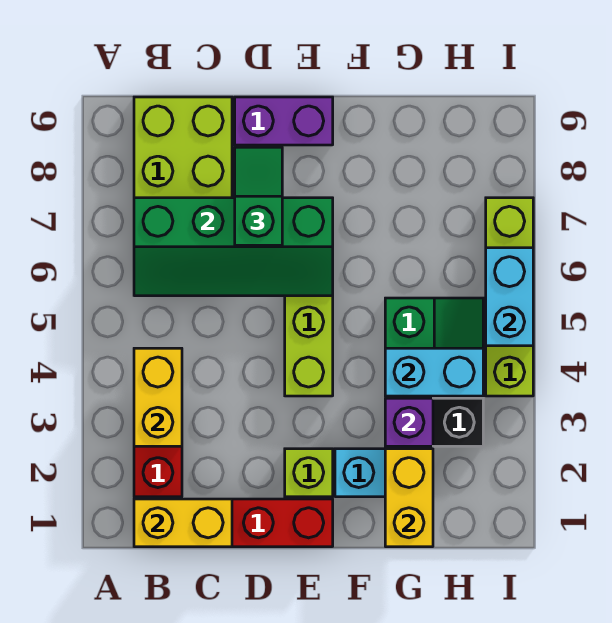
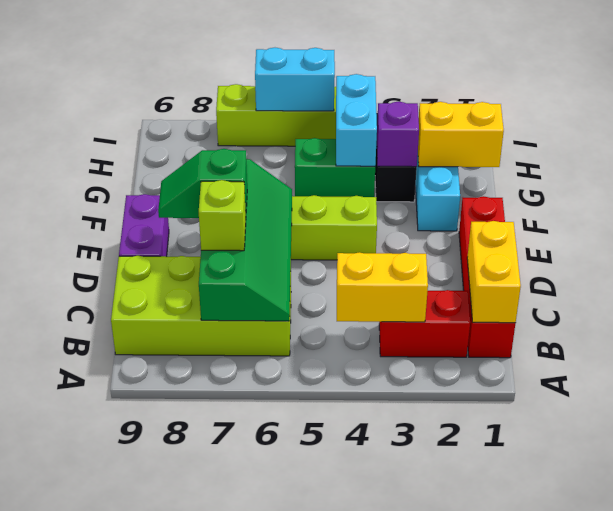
lime brick E2 level 1 -> lime brick C7 level 3

